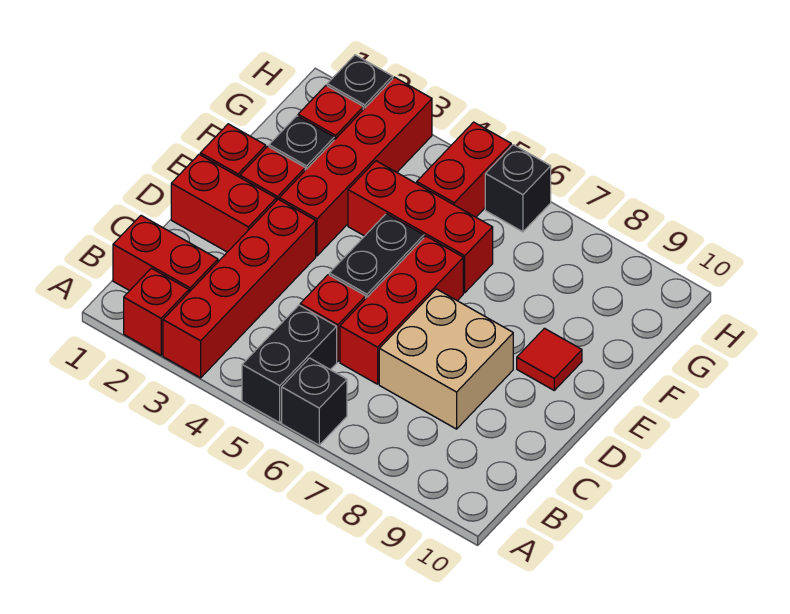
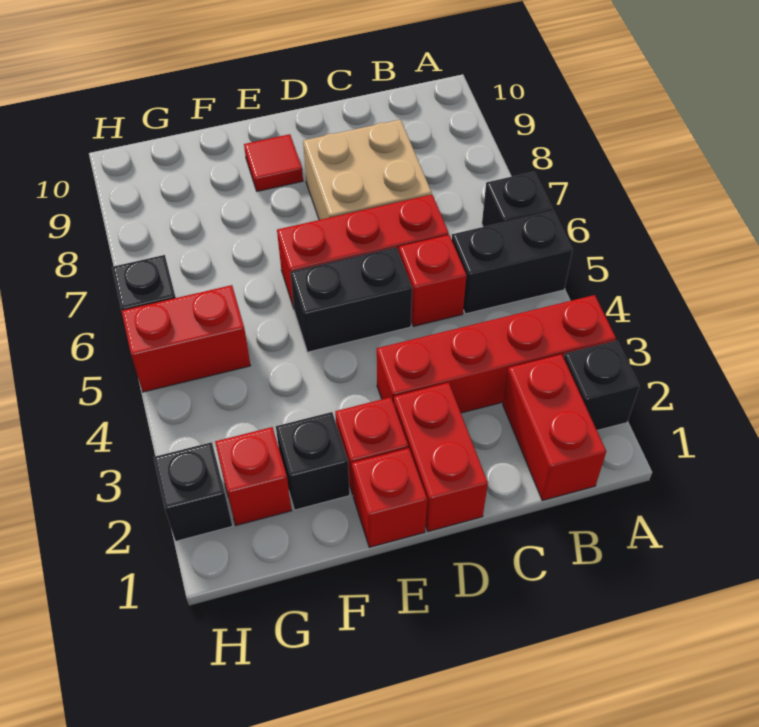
red brick A2 level 1 -> black brick A2 level 1
red brick E3:H3 level 1 -> none
red brick F4:F6 level 1 -> none

